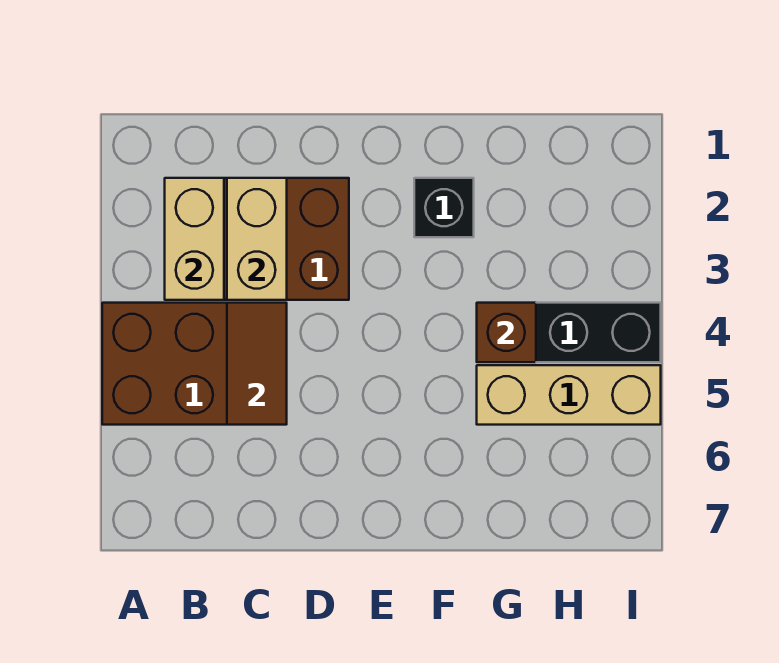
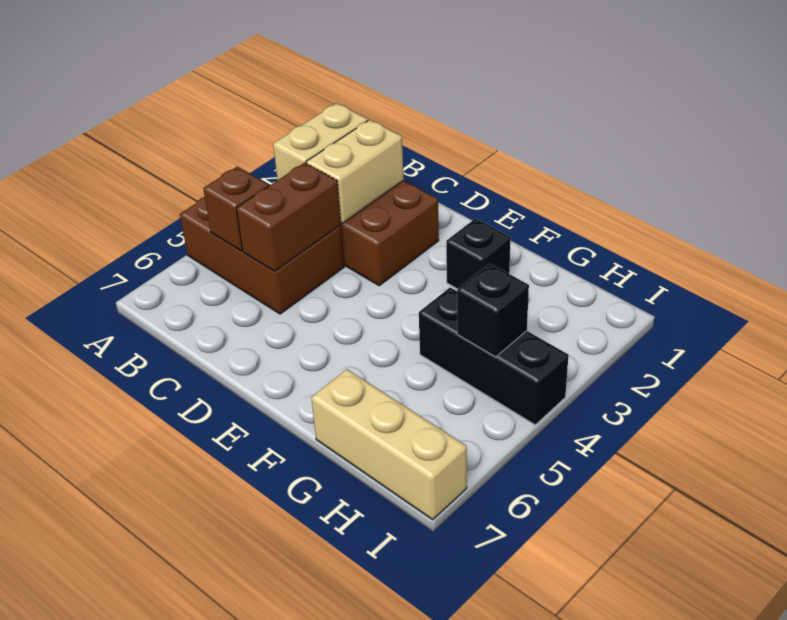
brown tile C4:C5 level 2 -> brown brick C4:C5 level 2
brown brick G4 level 2 -> brown brick B5 level 2
tan brick G5:I5 level 1 -> tan brick G7:I7 level 1
none -> black brick H4 level 2

